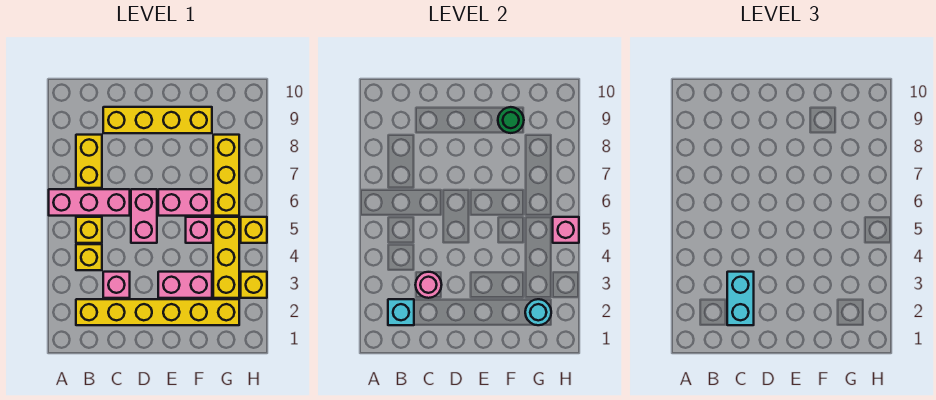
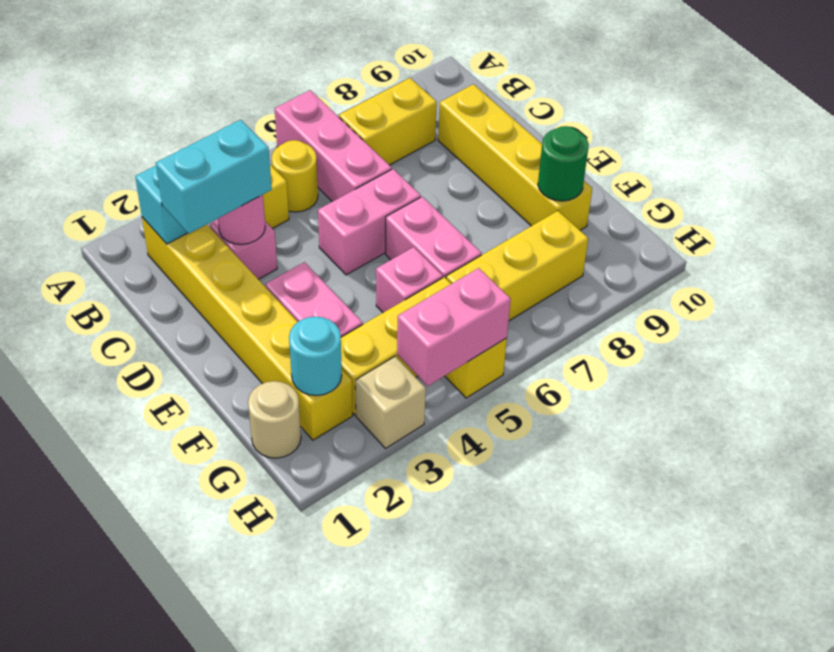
yellow brick B5 level 1 -> yellow round brick B5 level 1
none -> tan round brick G1 level 1
yellow brick H3 level 1 -> tan brick H3 level 1
pink brick H5 level 2 -> pink brick H4:H5 level 2

